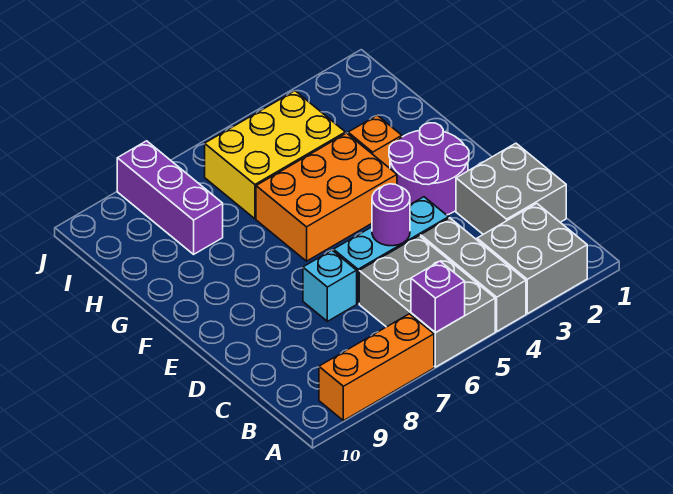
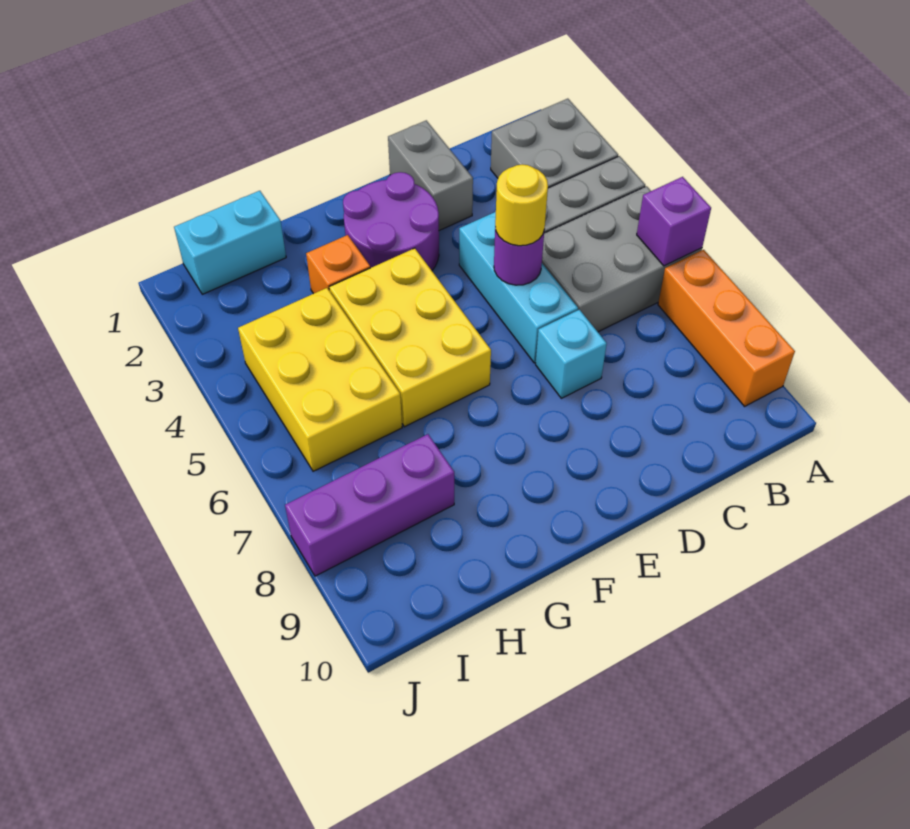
grey brick C1:D2 level 1 -> grey brick D1:D2 level 1
none -> yellow round brick D5 level 3
orange brick F4:G6 level 1 -> yellow brick F4:G6 level 1
none -> cyan brick H1:I1 level 1

